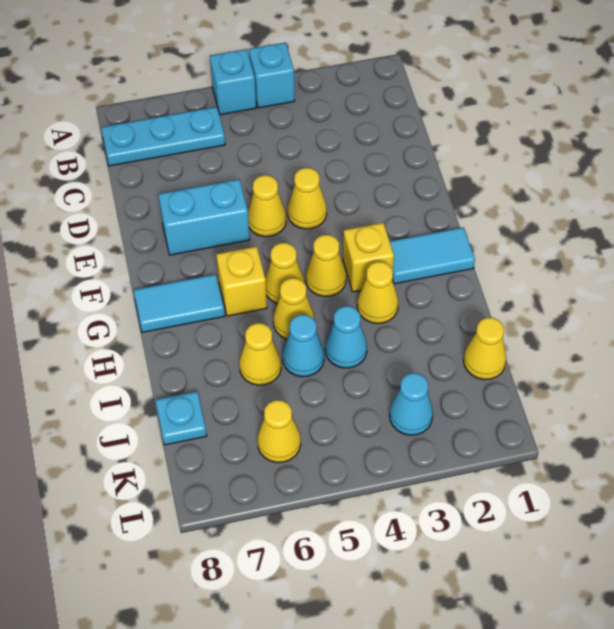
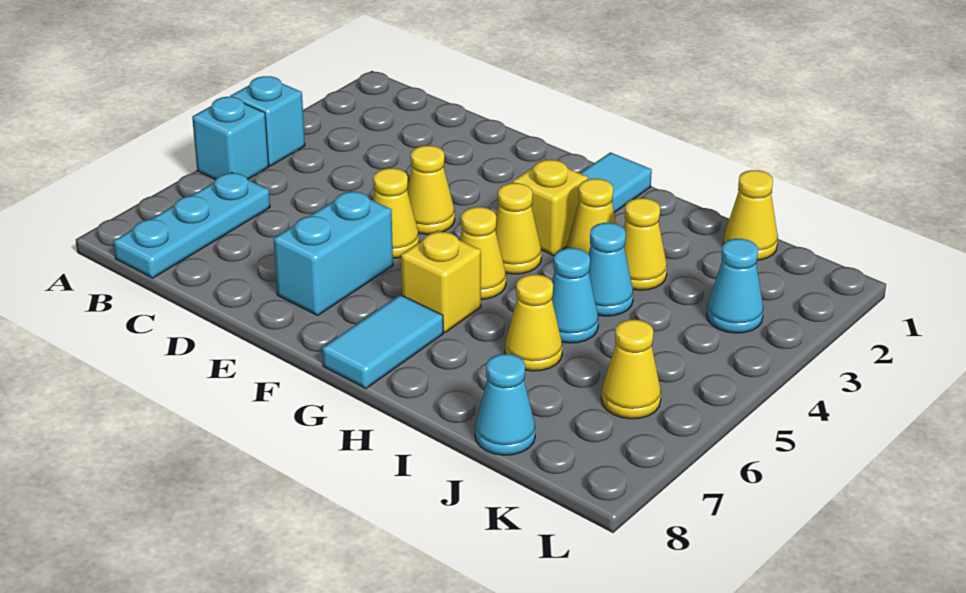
yellow cone H5 level 1 -> yellow cone I3 level 1
cyan plate J8 level 1 -> cyan cone J8 level 1

